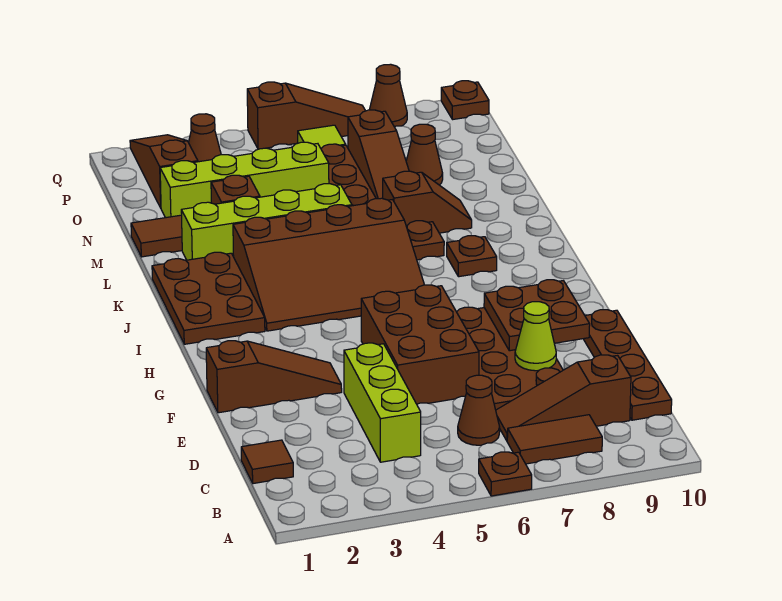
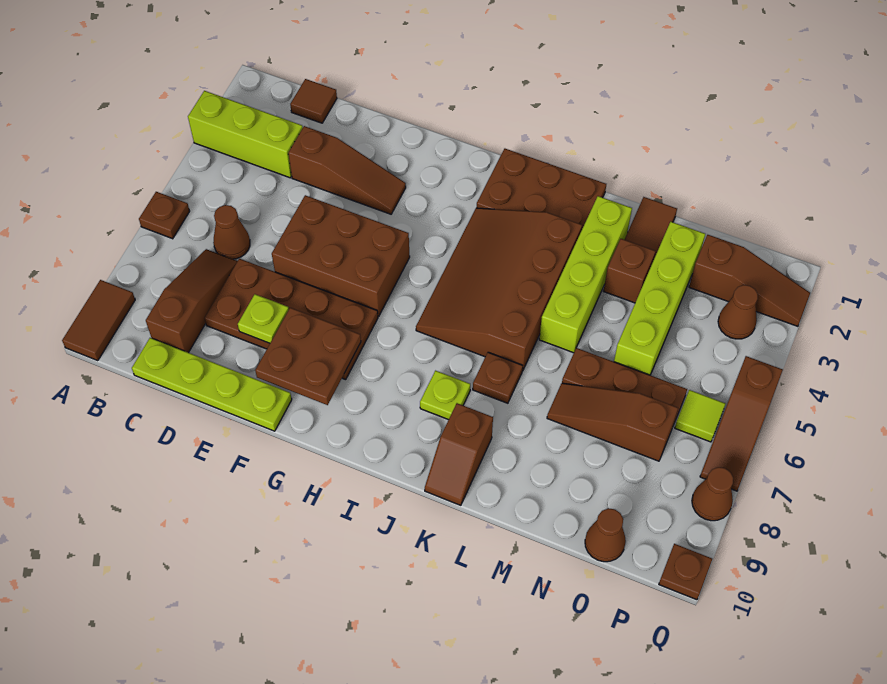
brown tile B7:B8 level 1 -> brown tile A9:A10 level 1
lime brick C4:E4 level 1 -> lime brick A3:C3 level 1
brown plate C10:F10 level 1 -> lime plate C10:F10 level 1
lime cone E8 level 2 -> lime plate E8 level 2
brown slope F1:F3 level 1 top 1 -> brown slope D3:F3 level 1 top D
brown plate J8 level 1 -> lime plate J8 level 1
brown slope L7:L8 level 1 top 7 -> brown slope K9:K10 level 1 top 9
brown cone N8 level 1 -> brown cone O10 level 1

